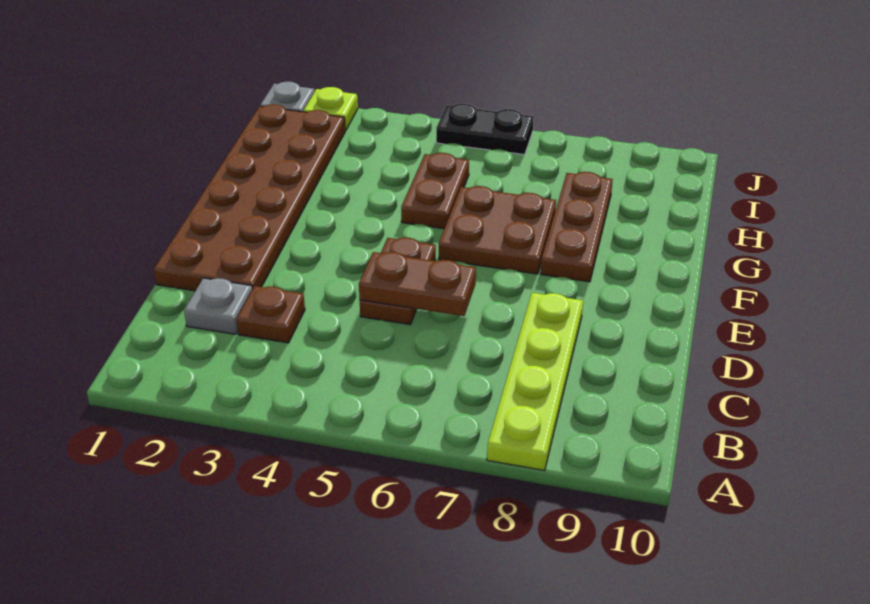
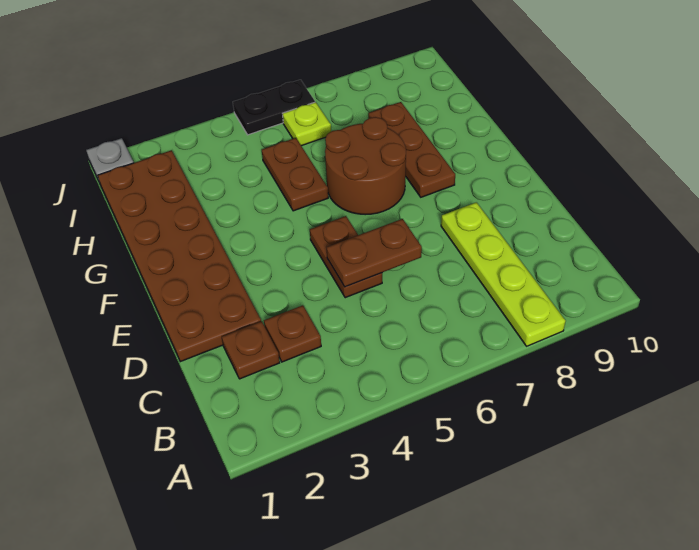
grey plate C2 level 1 -> brown plate C2 level 1
brown plate F6:G7 level 1 -> brown round brick F6:G7 level 1
lime plate J2 level 1 -> lime plate I6 level 1

